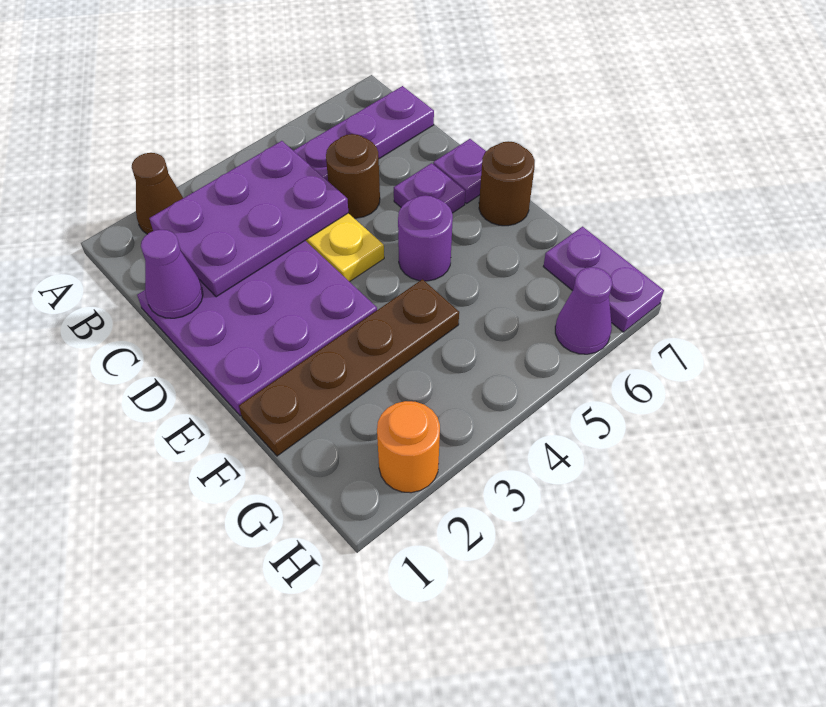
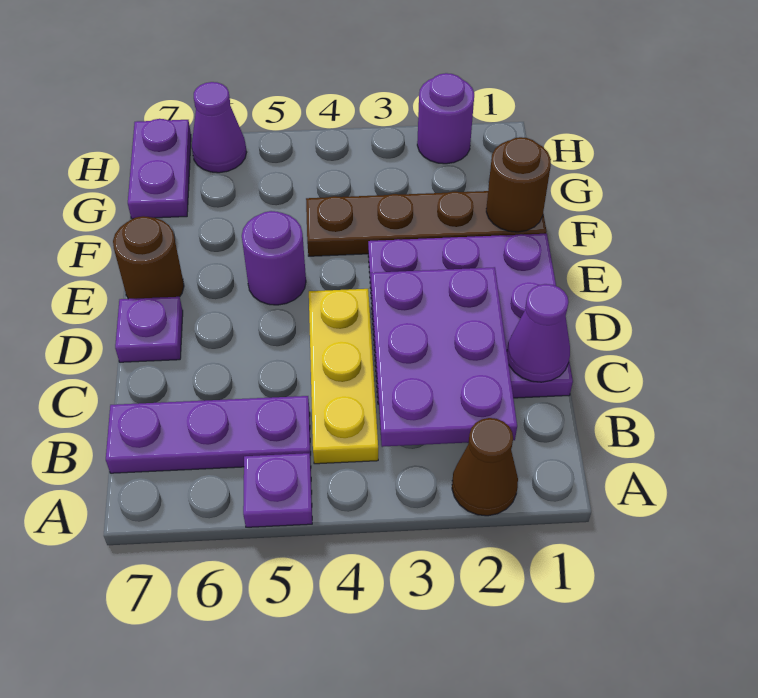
purple plate B2:C4 level 2 -> purple plate B2:D3 level 2
brown round brick C5 level 1 -> brown round brick F1 level 2
purple plate D6 level 1 -> purple plate A5 level 1
orange round brick H2 level 1 -> purple round brick H2 level 1

